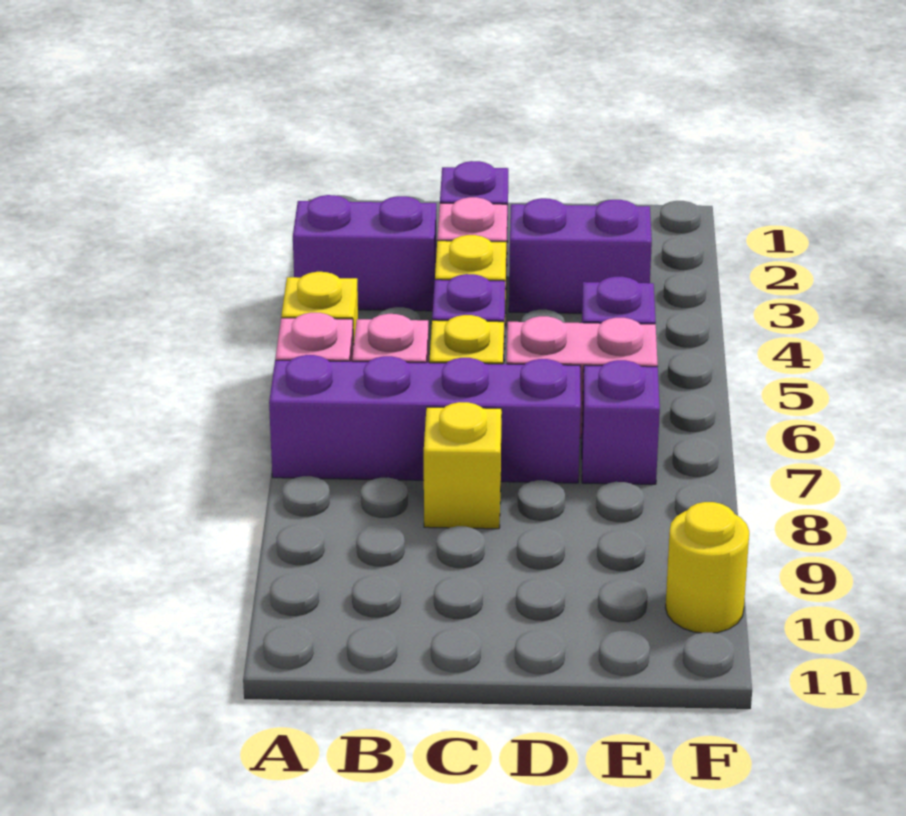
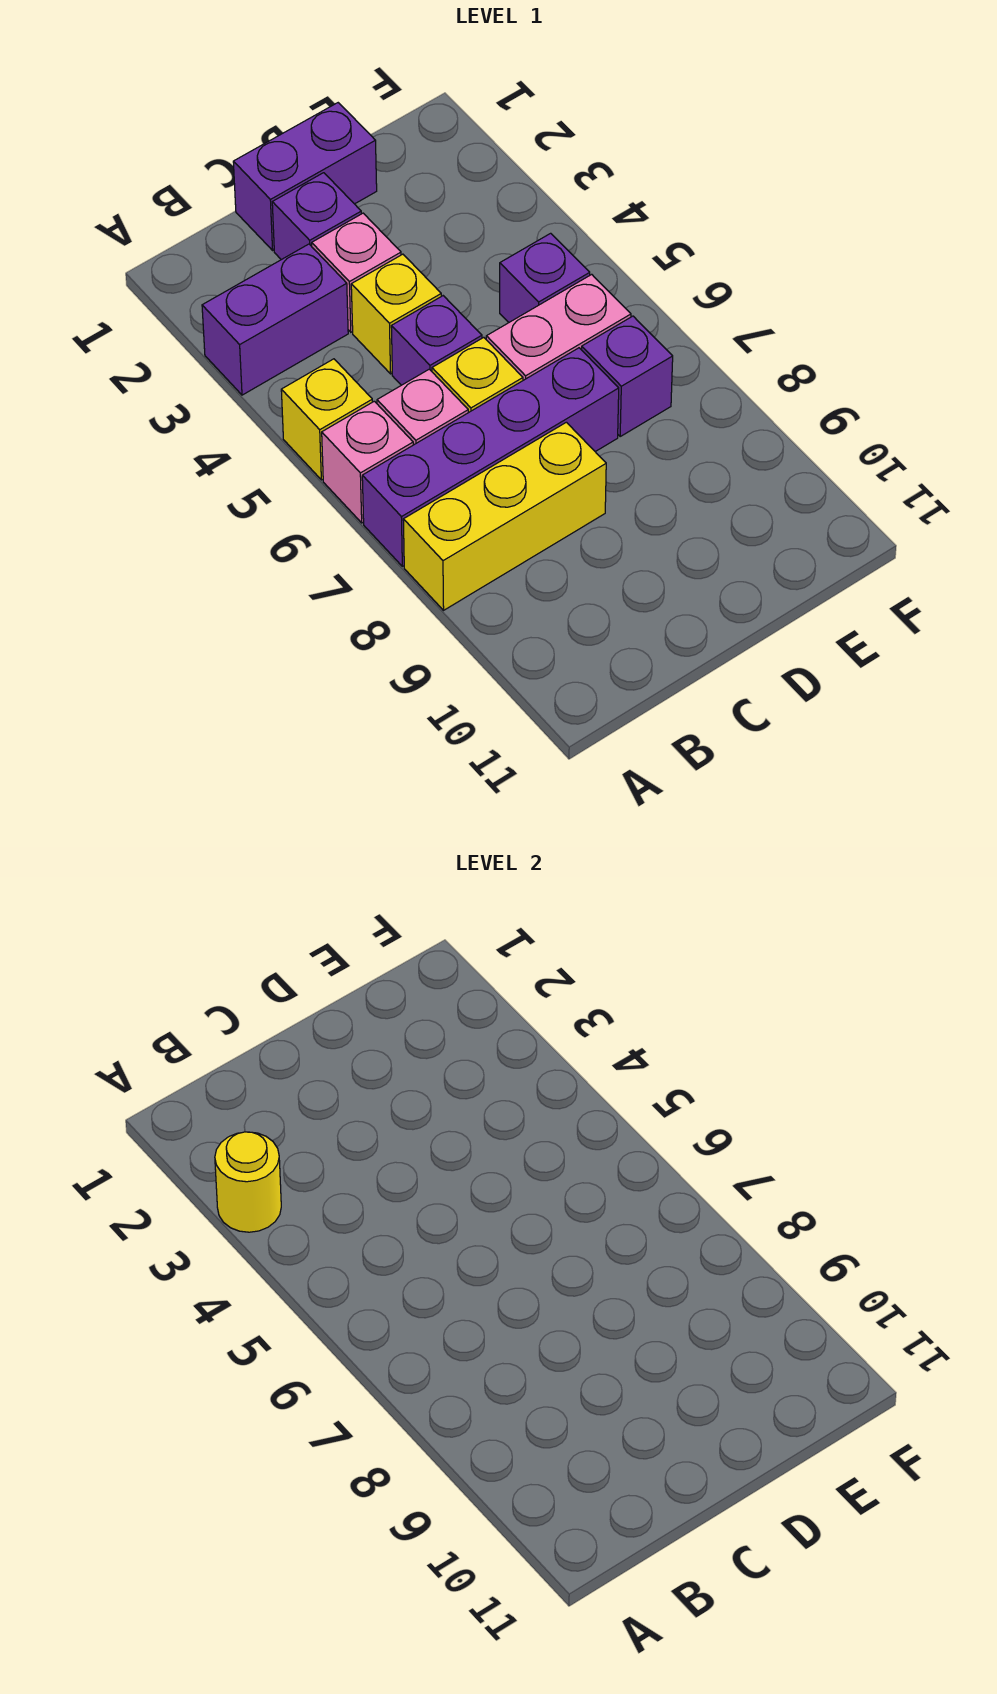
yellow brick C8 level 1 -> yellow brick A8:C8 level 1
purple brick D3:E3 level 1 -> purple brick C1:D1 level 1
yellow round brick F10 level 1 -> yellow round brick A3 level 2

